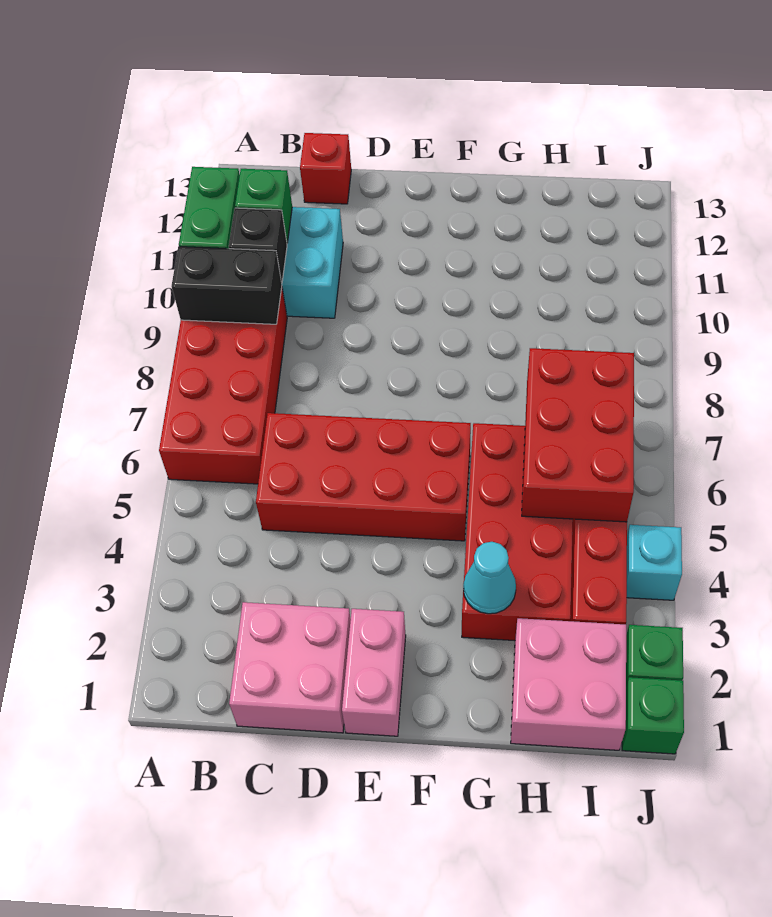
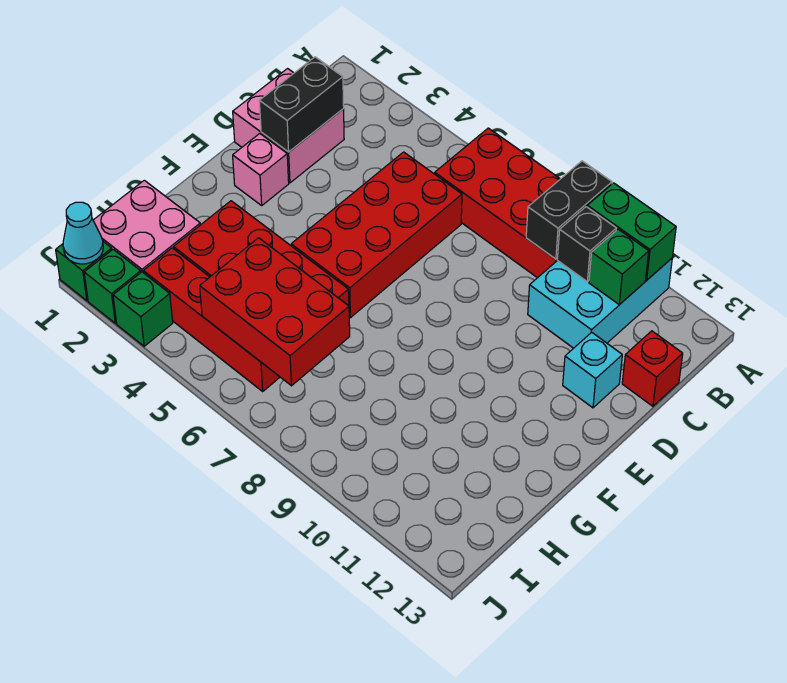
none -> black brick C2:D2 level 2
pink brick E1:E2 level 1 -> pink brick E2 level 1
cyan cone G3 level 2 -> cyan cone J1 level 2
none -> green brick J3 level 1
cyan brick J4 level 1 -> cyan brick D12 level 1

